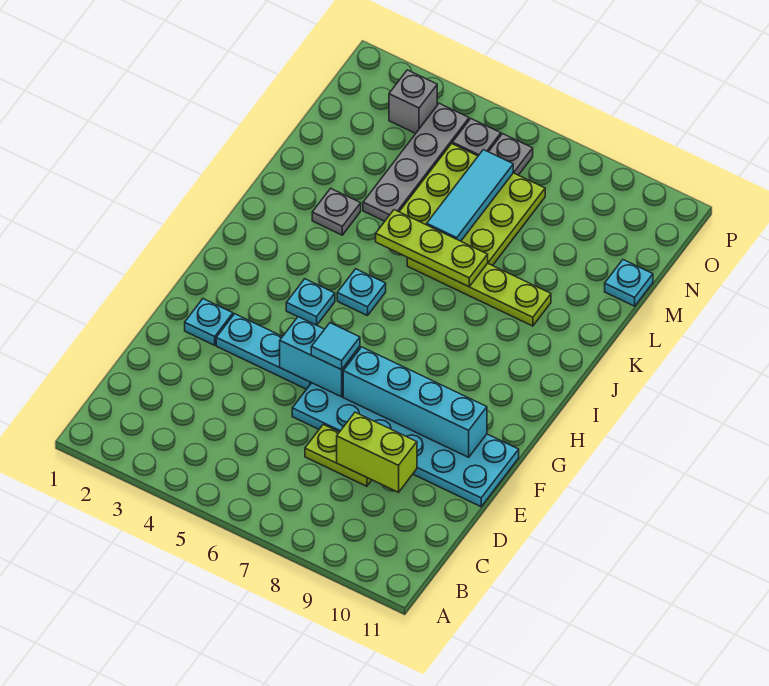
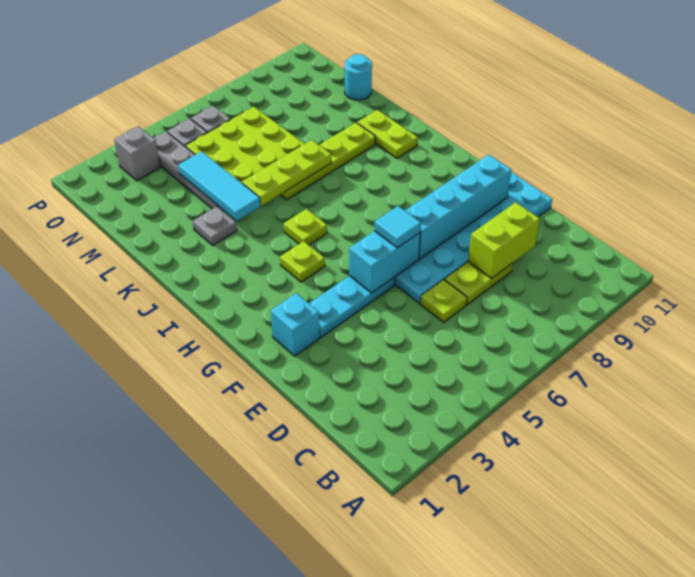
none -> lime plate D6 level 1
cyan plate F2 level 1 -> cyan brick F2 level 1
cyan plate H4 level 1 -> lime plate H4 level 1
cyan plate I5 level 1 -> lime plate I5 level 1
none -> lime plate J10:K10 level 1
cyan tile L6:N6 level 2 -> cyan tile K4:M4 level 2
cyan plate M11 level 1 -> cyan round brick M11 level 1

